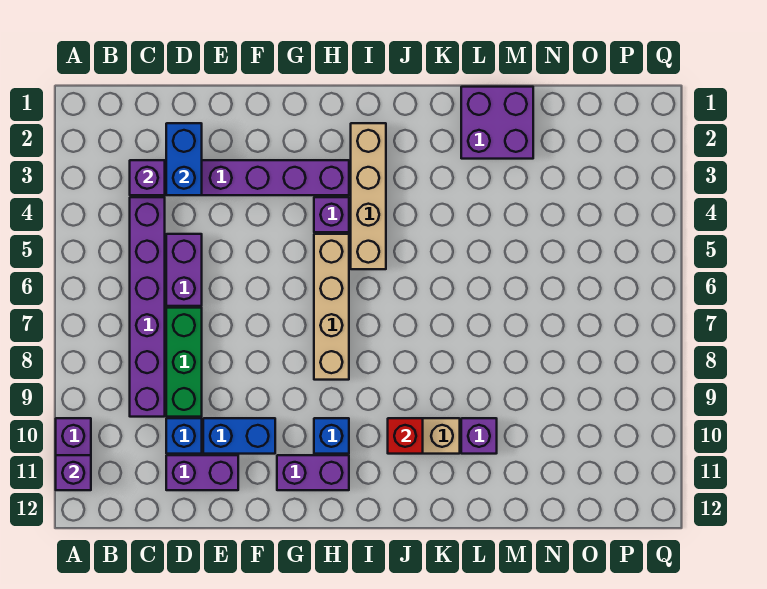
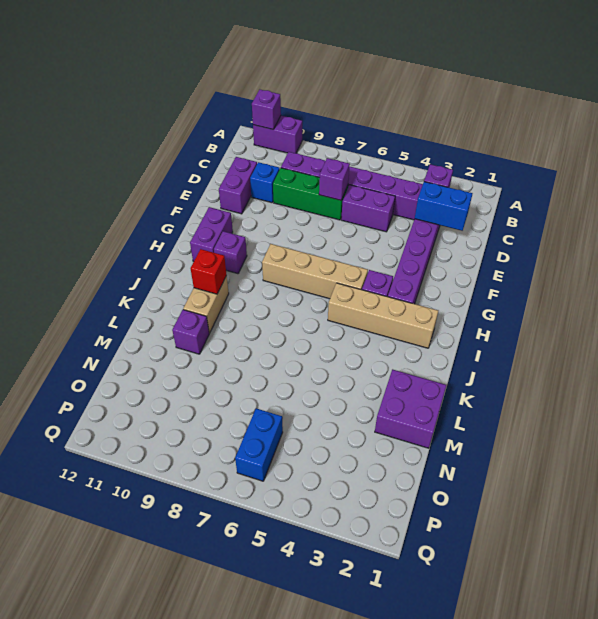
none -> purple brick D7 level 2
blue brick E10:F10 level 1 -> blue brick O6:P6 level 1
blue brick H10 level 1 -> purple brick H10 level 1

